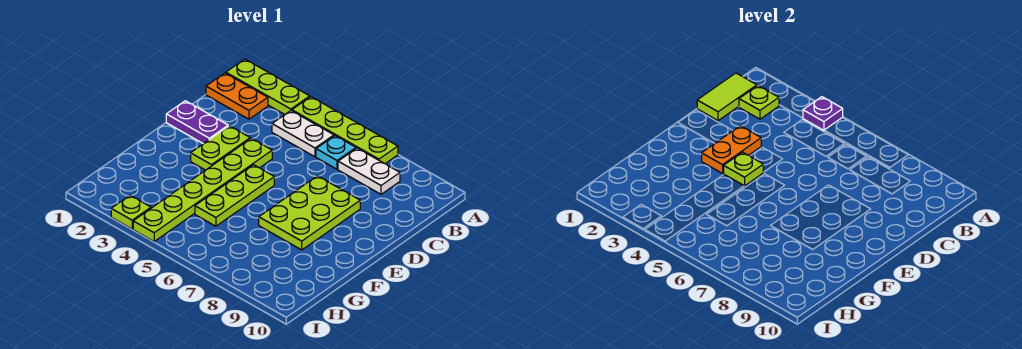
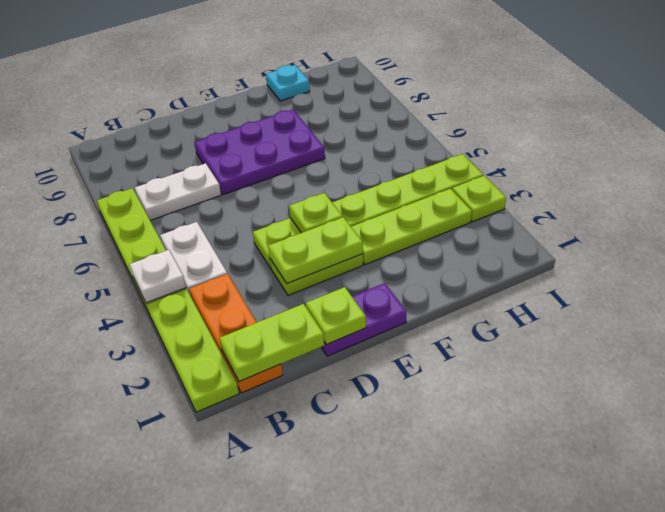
purple plate A4 level 2 -> white plate A4 level 2
orange plate B1:B2 level 1 -> orange plate B1:B3 level 1
lime tile B1:C1 level 2 -> lime plate B1:C1 level 2
lime plate B2 level 2 -> lime plate D1 level 2
cyan plate B6 level 1 -> cyan plate G10 level 1
white plate B7:B8 level 1 -> white plate B7:C7 level 1
purple plate D1:D2 level 1 -> purple plate D1:E1 level 1
orange plate D3:E3 level 2 -> lime plate D3:E3 level 2
lime plate D7:F8 level 1 -> purple plate D7:F8 level 1
lime plate E5:G5 level 1 -> lime plate F3:H3 level 1

